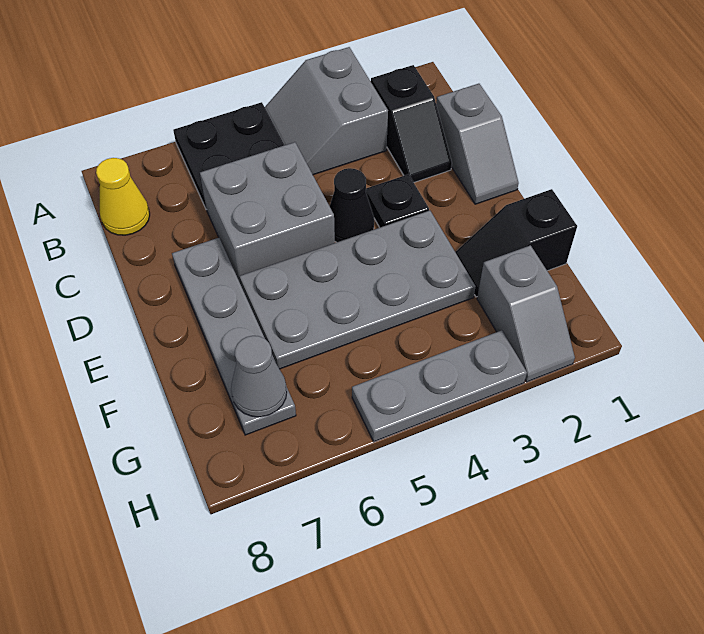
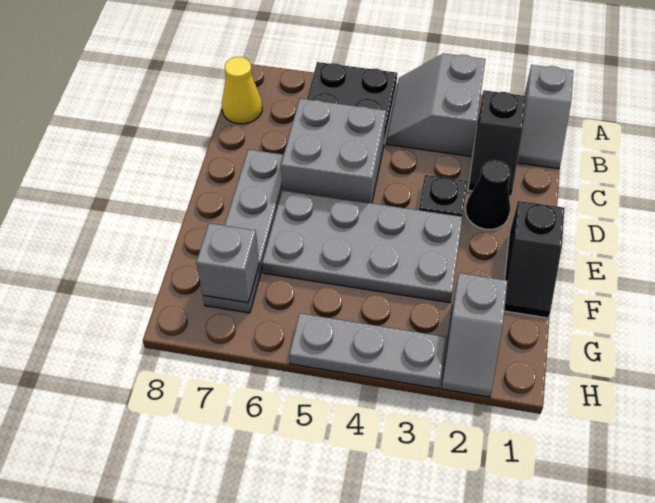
grey slope C1:D1 level 1 top C -> grey slope A1:B1 level 1 top A
black cone D4 level 1 -> black cone D2 level 1
black slope F1:F2 level 1 top 1 -> black slope E1:F1 level 1 top E
grey cone G7 level 2 -> grey brick G7 level 2

